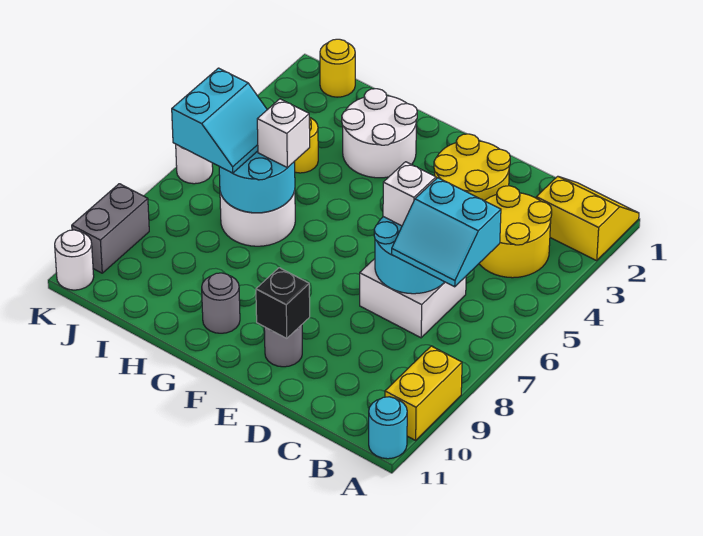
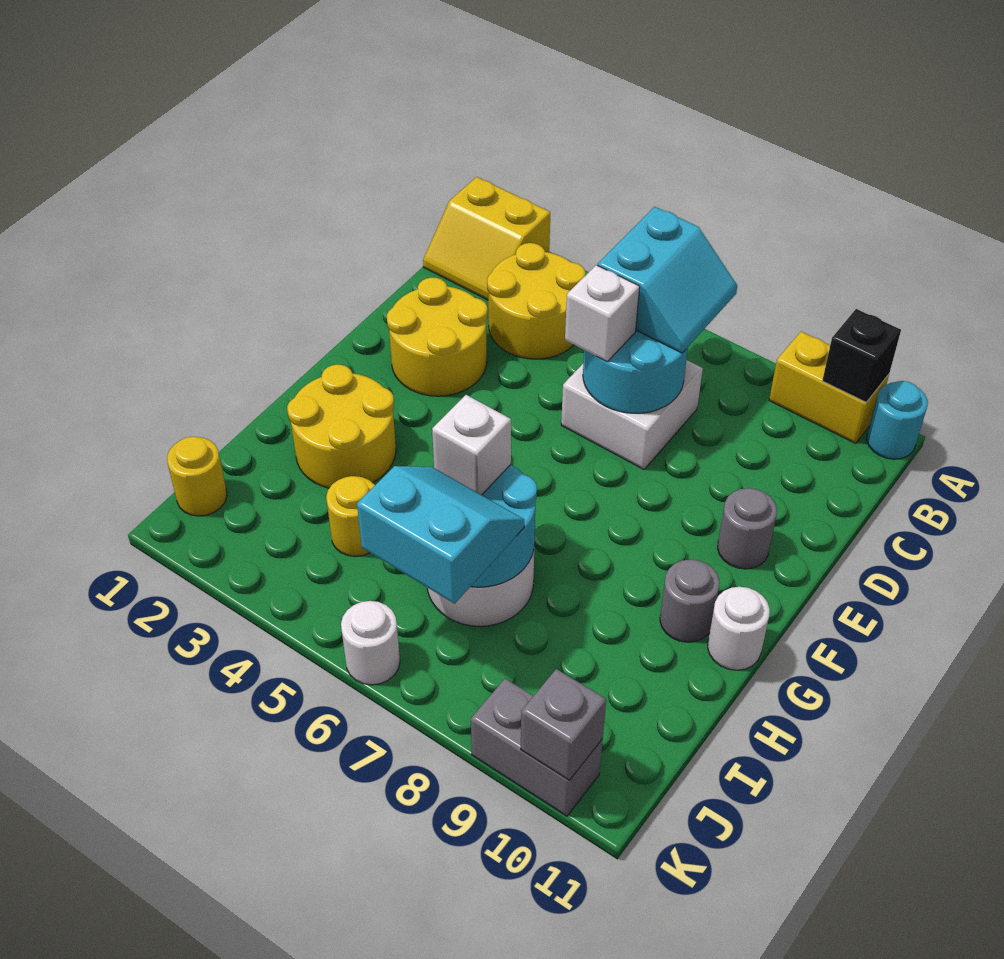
yellow slope A1:B2 level 1 top 2 -> yellow slope A1:B2 level 1 top A
black brick E10 level 2 -> black brick A10 level 2
white round brick G2:H3 level 1 -> yellow round brick G2:H3 level 1
none -> grey brick K10 level 2
white round brick K11 level 1 -> white round brick G11 level 1

